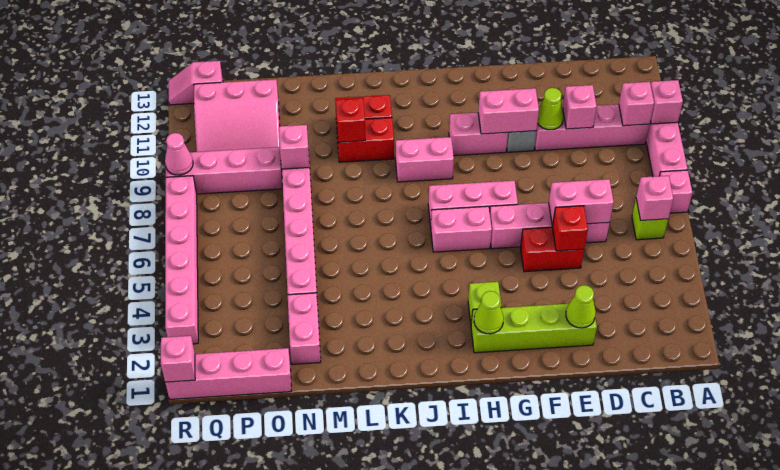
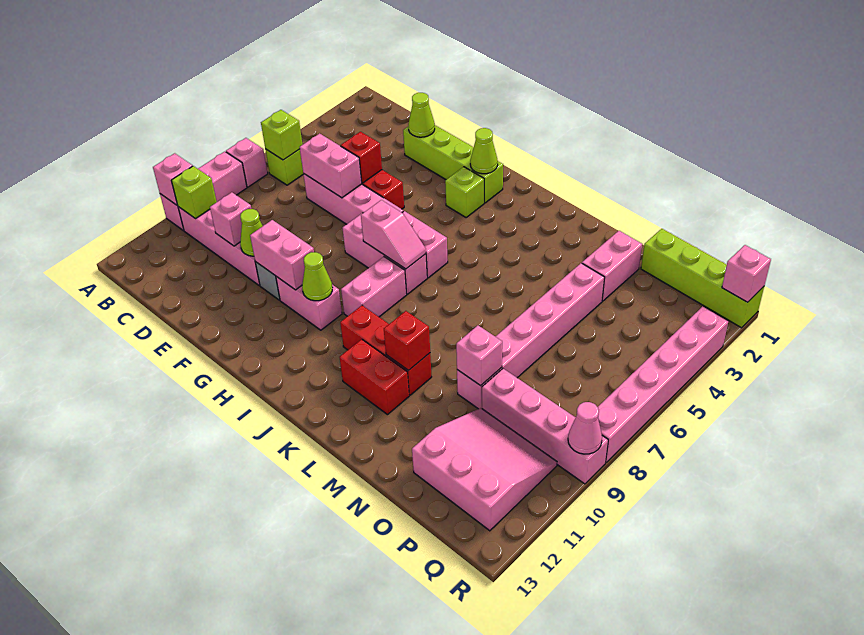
pink brick B6 level 2 -> lime brick B6 level 2
pink brick B10 level 2 -> lime brick B10 level 2
none -> lime cone H10 level 2
pink brick I9:J9 level 1 -> pink brick I8:I9 level 1
red brick K10:L10 level 1 -> red brick J10:L10 level 1
pink brick O1:R1 level 1 -> lime brick O1:R1 level 1
pink slope Q13:R13 level 1 top Q -> pink slope H7:I7 level 2 top H

